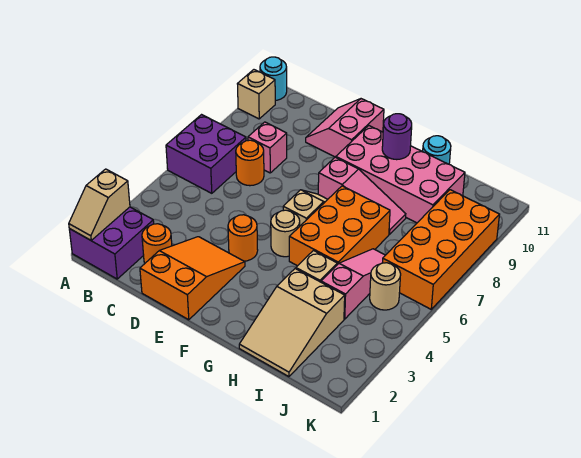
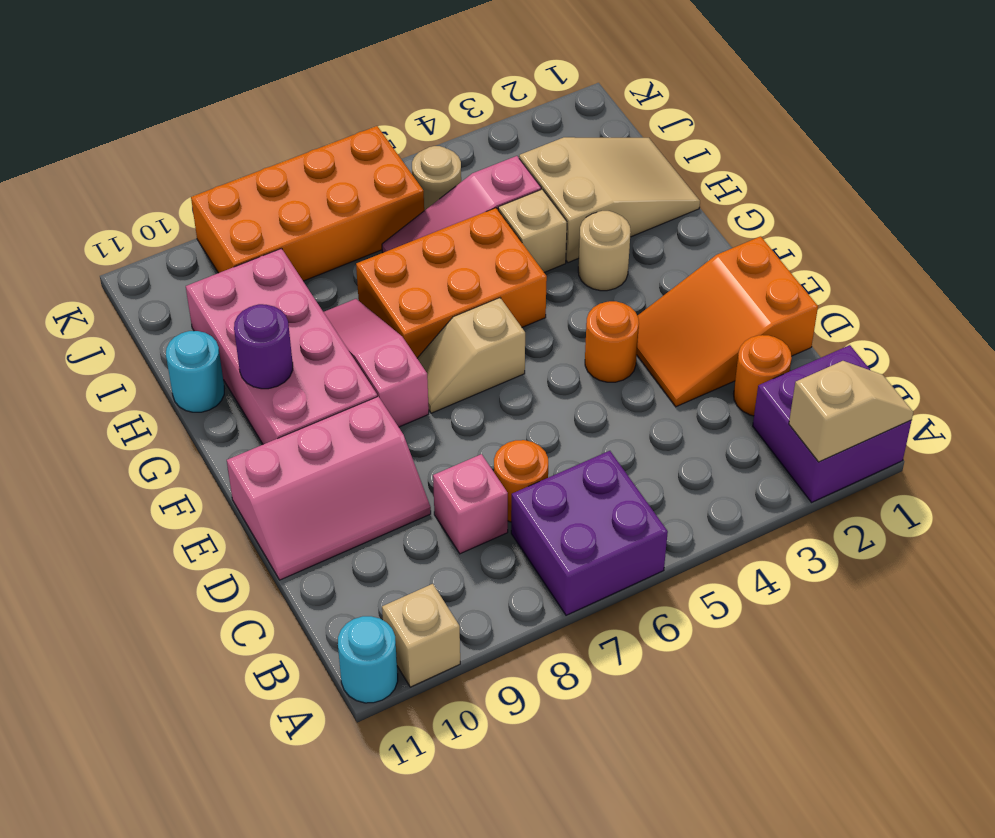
pink slope D10:E11 level 1 top E -> pink slope D9:E11 level 1 top E
tan round brick F5 level 1 -> tan round brick G3 level 1

